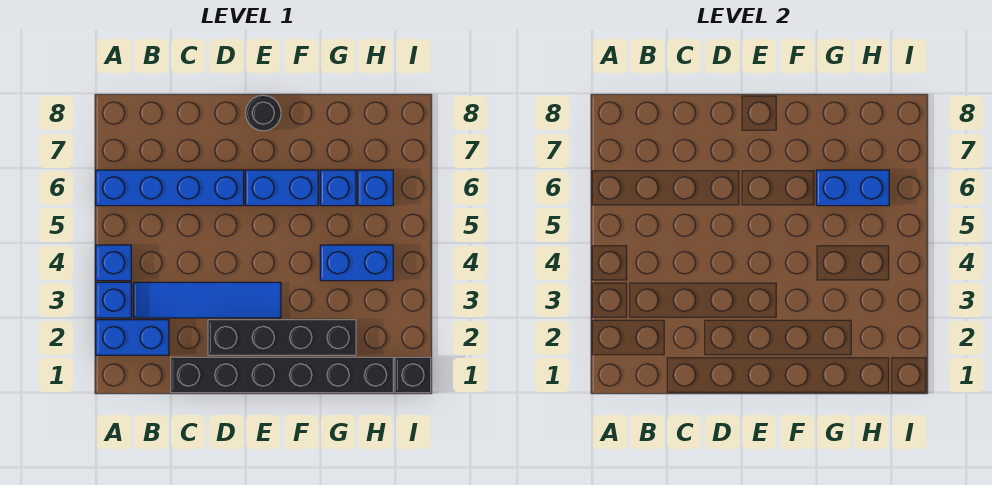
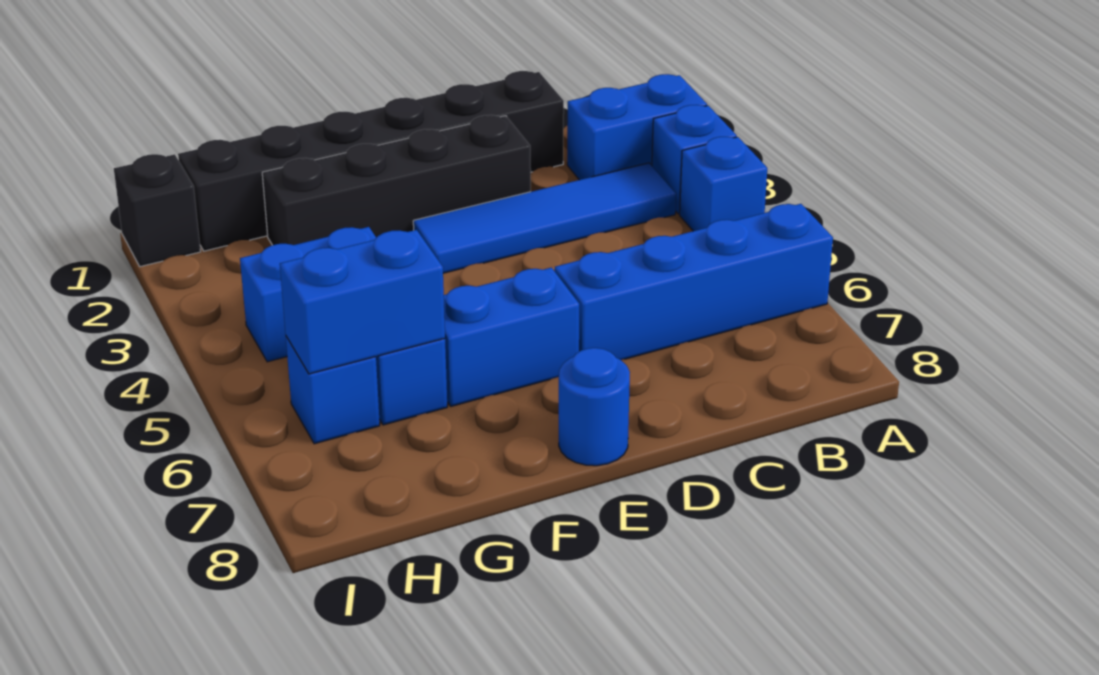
black round brick E8 level 1 -> blue round brick E8 level 1

